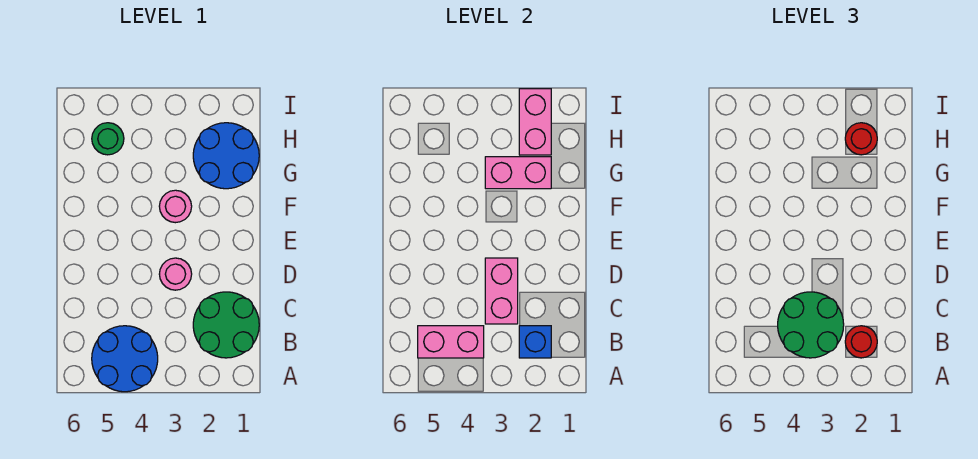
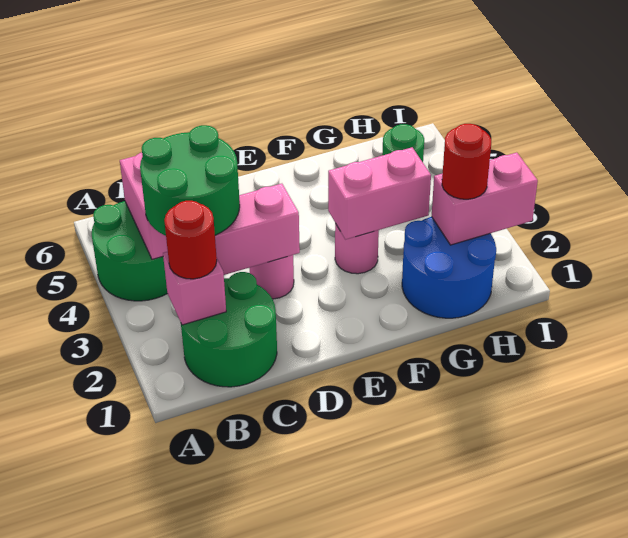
blue round brick A4:B5 level 1 -> green round brick A4:B5 level 1
blue brick B2 level 2 -> pink brick B2 level 2
pink brick G2:G3 level 2 -> pink brick F3:G3 level 2

